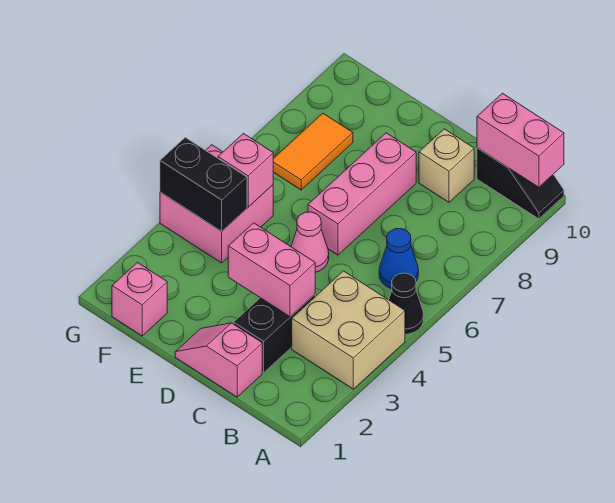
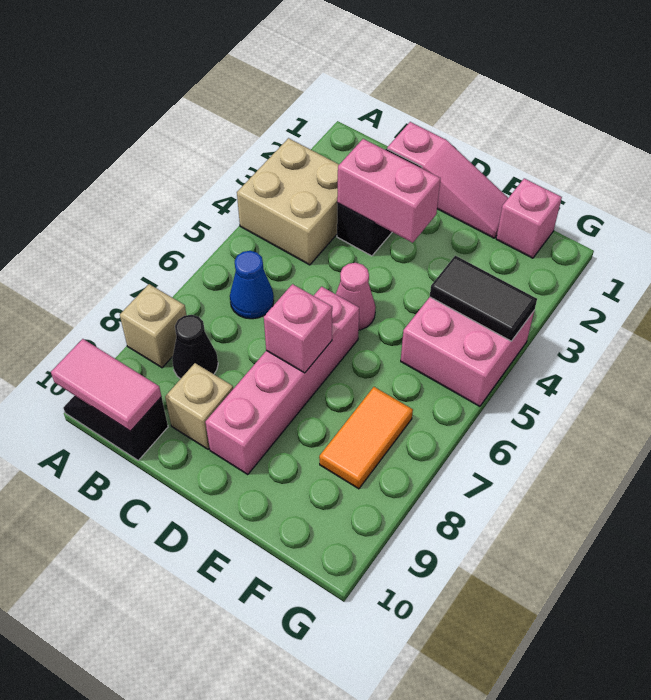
black cone A5 level 1 -> black cone B8 level 1
none -> tan brick A8 level 1
pink brick A10:B10 level 2 -> pink tile A10:B10 level 2
pink slope C1:D1 level 1 top C -> pink slope C1:E1 level 1 top C
pink brick D6:D8 level 1 -> pink brick D6:D9 level 1
black brick F4:G4 level 2 -> black tile F4:G4 level 2
pink brick F5 level 2 -> pink brick D7 level 2

